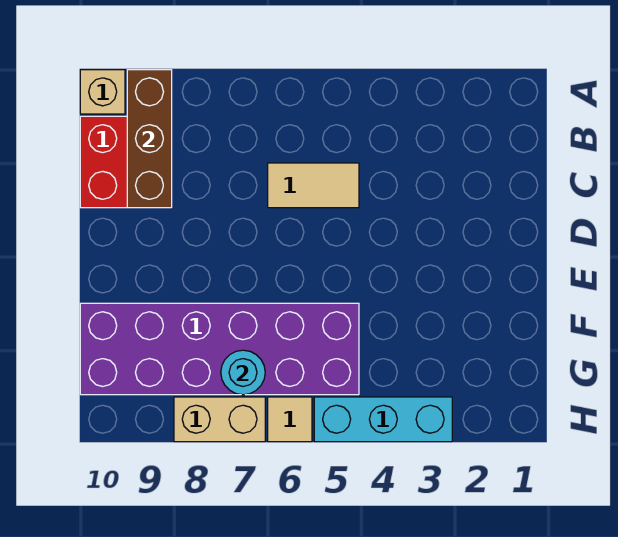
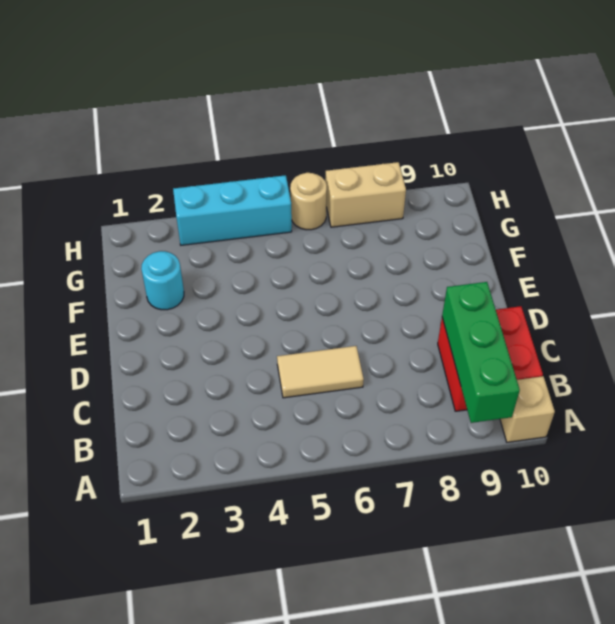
brown brick A9:C9 level 2 -> green brick A9:C9 level 2
purple brick F5:G10 level 1 -> none
cyan round brick G7 level 2 -> cyan round brick F2 level 1
tan tile H6 level 1 -> tan round brick H6 level 1

